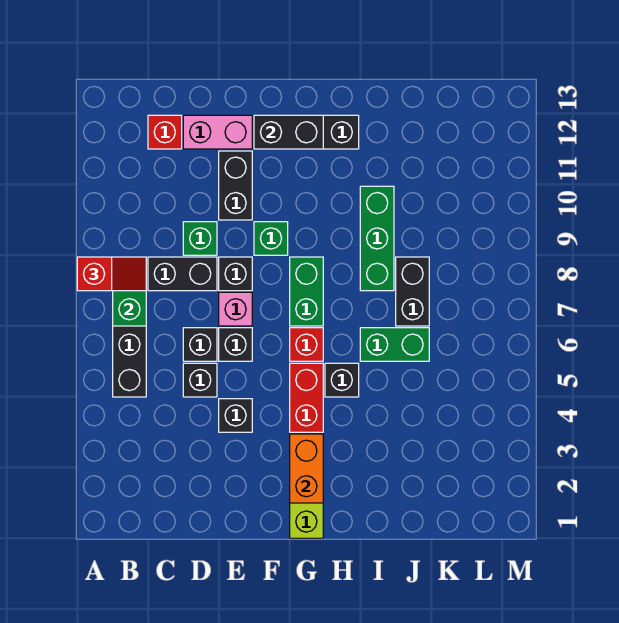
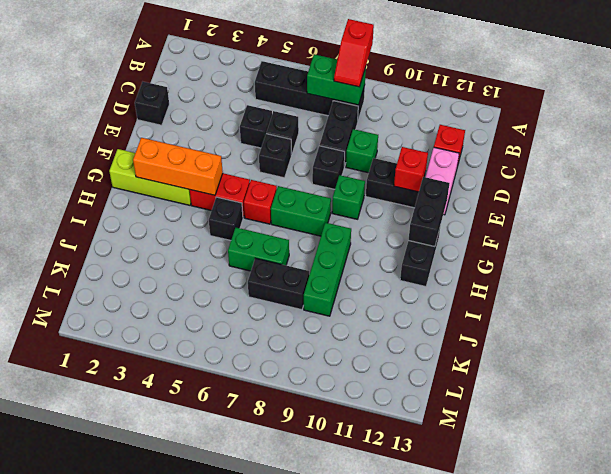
black brick E4 level 1 -> black brick D1 level 1
pink brick E7 level 1 -> none
none -> red brick E11 level 2
orange brick G2:G3 level 2 -> orange brick G2:G4 level 2
green brick I6:J6 level 1 -> green brick I6:I7 level 1
green brick I8:I10 level 1 -> green brick H9:J9 level 1

